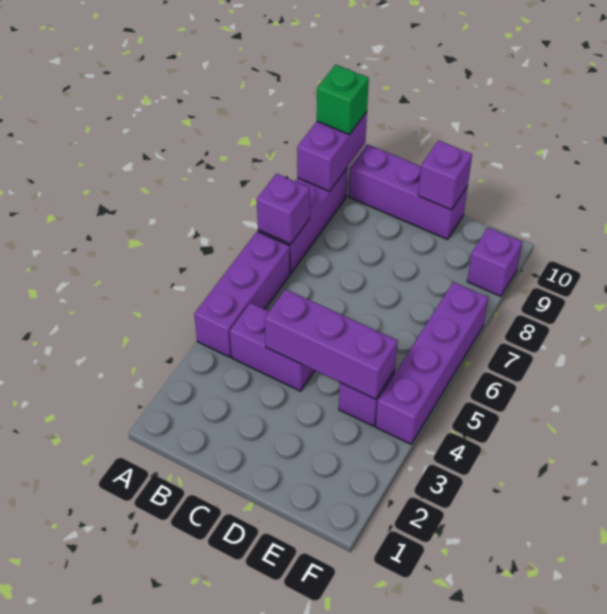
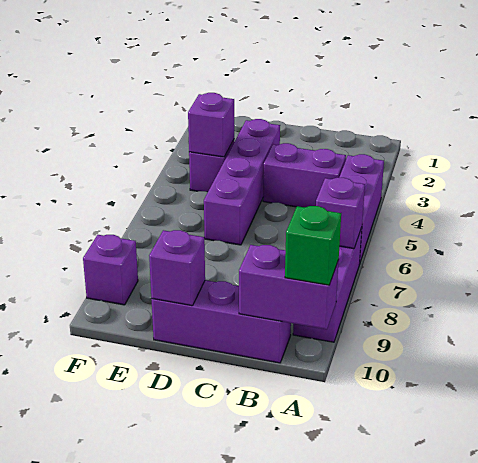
purple brick A9:A10 level 2 -> purple brick A10:B10 level 2
purple brick C4:E4 level 2 -> purple brick E4 level 2
purple brick F4:F7 level 1 -> purple brick D3:D6 level 1

